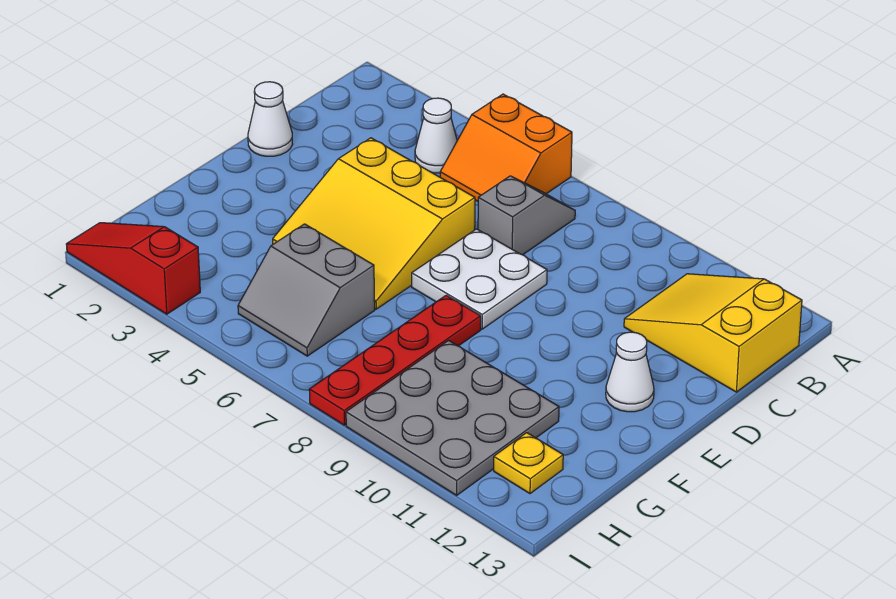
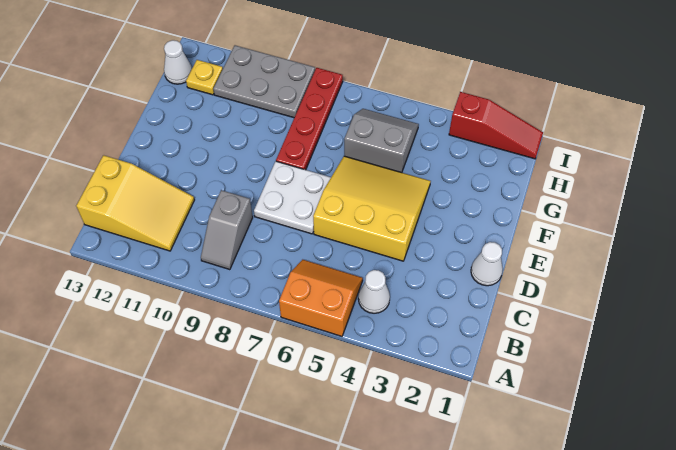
grey slope B7:C7 level 1 top C -> grey slope B9:C9 level 1 top C
white cone E12 level 1 -> white cone H13 level 1
grey plate G9:I11 level 1 -> grey plate H9:I11 level 1

